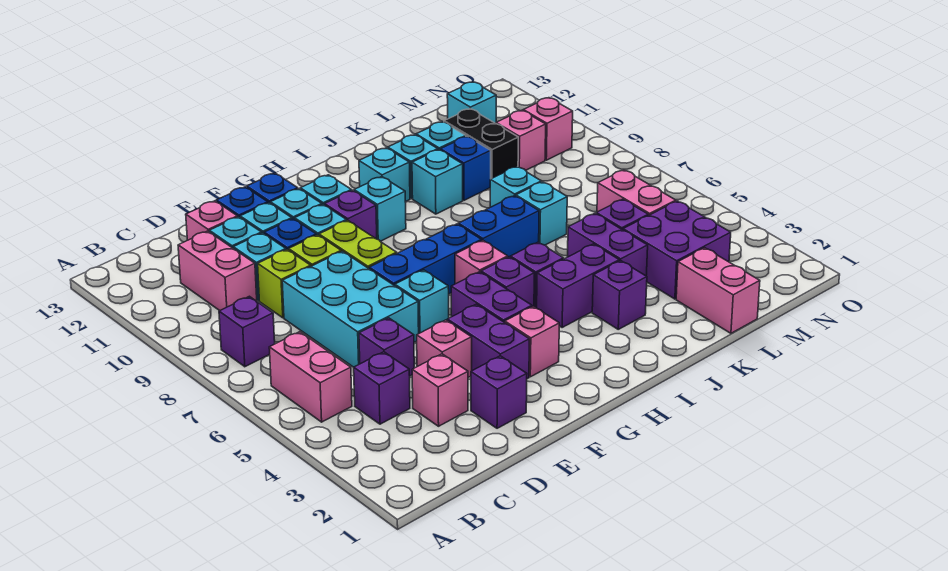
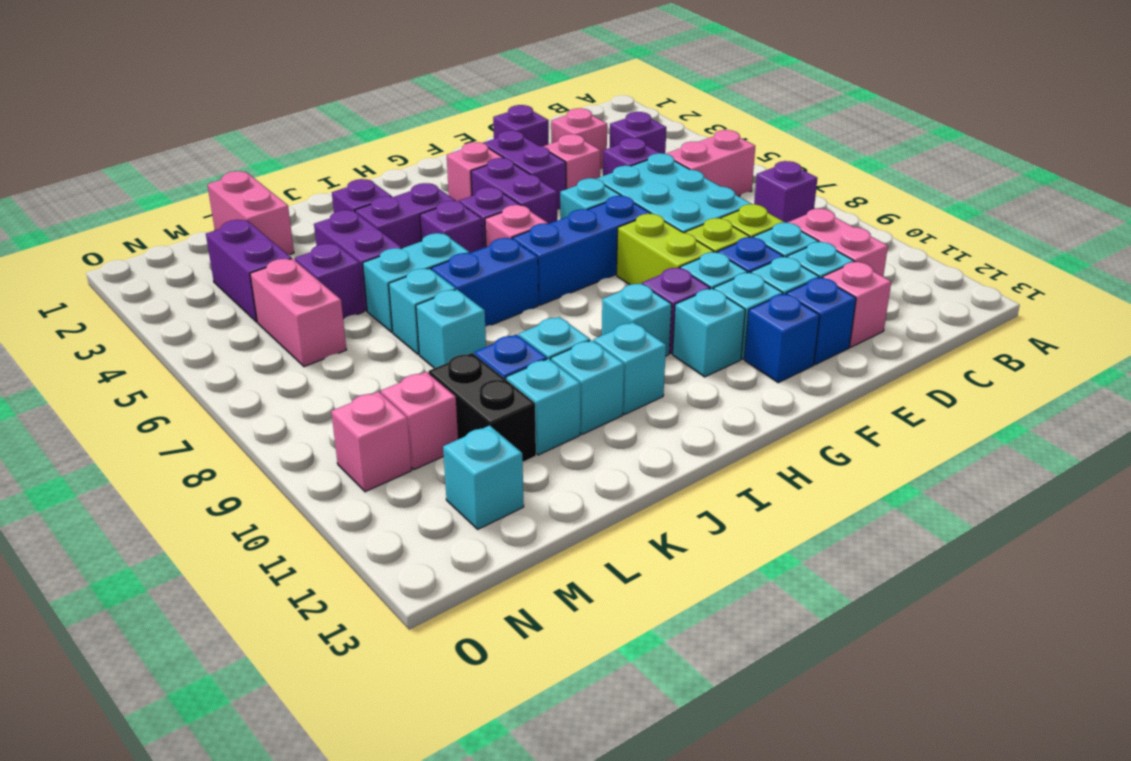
pink brick B5:B6 level 1 -> pink brick B6:C6 level 1
none -> cyan brick J6:K6 level 1
purple brick L3:M4 level 1 -> purple brick M3:M4 level 1

